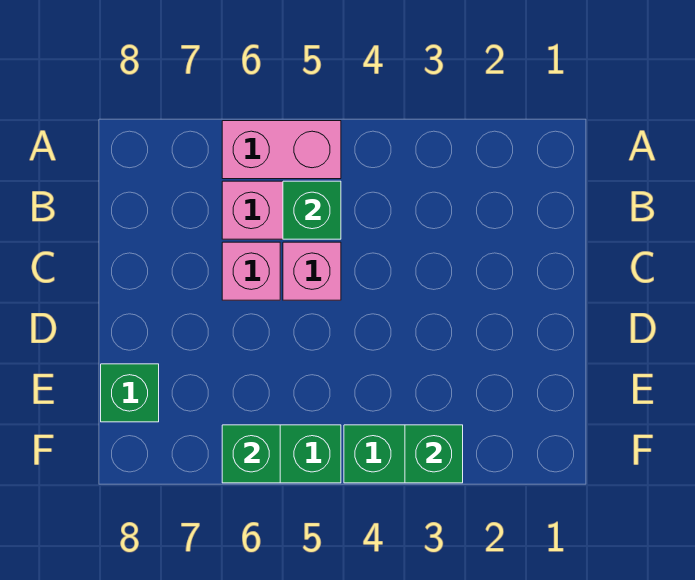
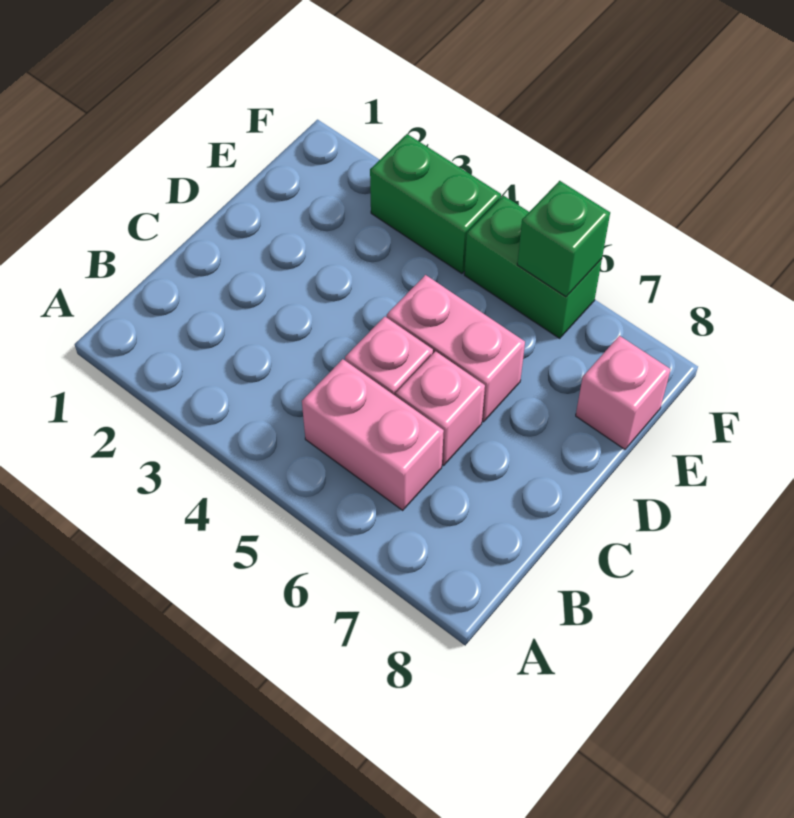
pink brick A5:A6 level 1 -> pink brick D5:D6 level 1
green brick B5 level 2 -> none
green brick E8 level 1 -> pink brick E8 level 1
green brick F3 level 2 -> none

